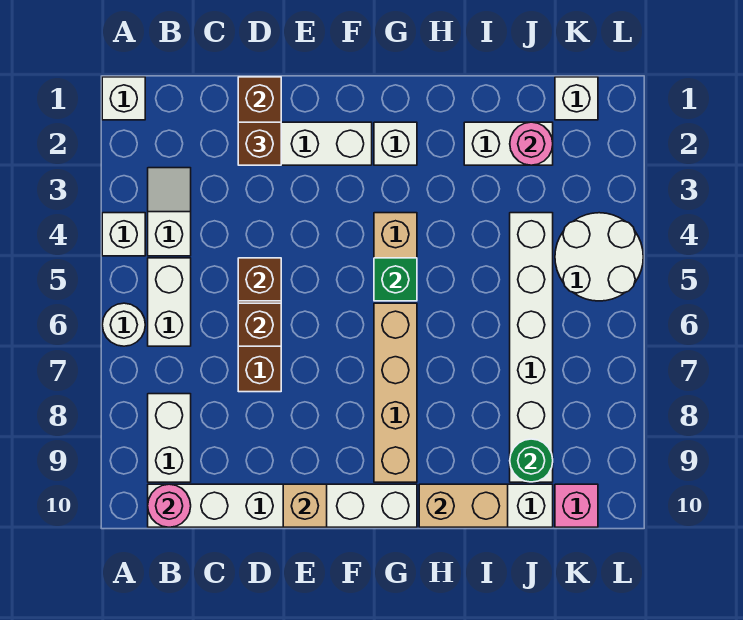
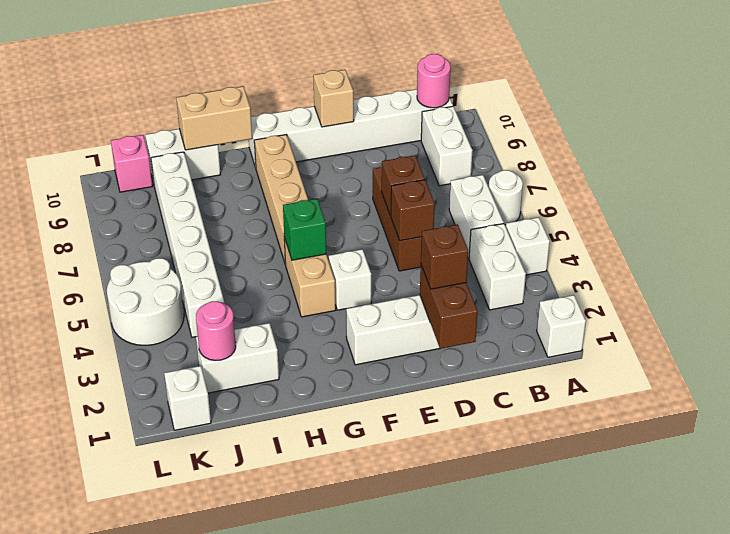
white slope B3:B4 level 1 top 4 -> white brick B3:B4 level 1
white brick G2 level 1 -> white brick F4 level 1
green round brick J9 level 2 -> none

